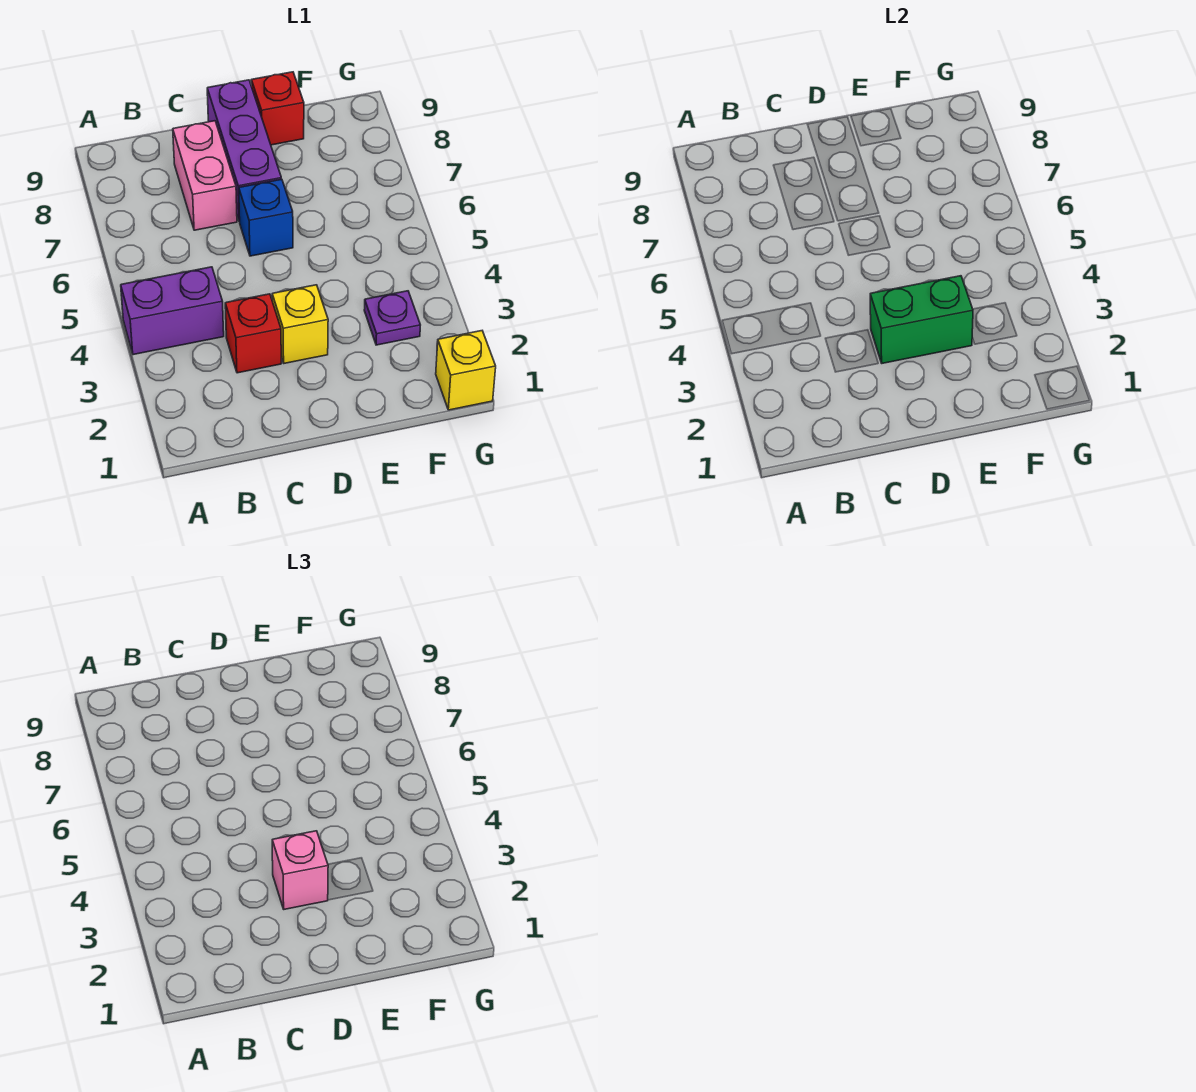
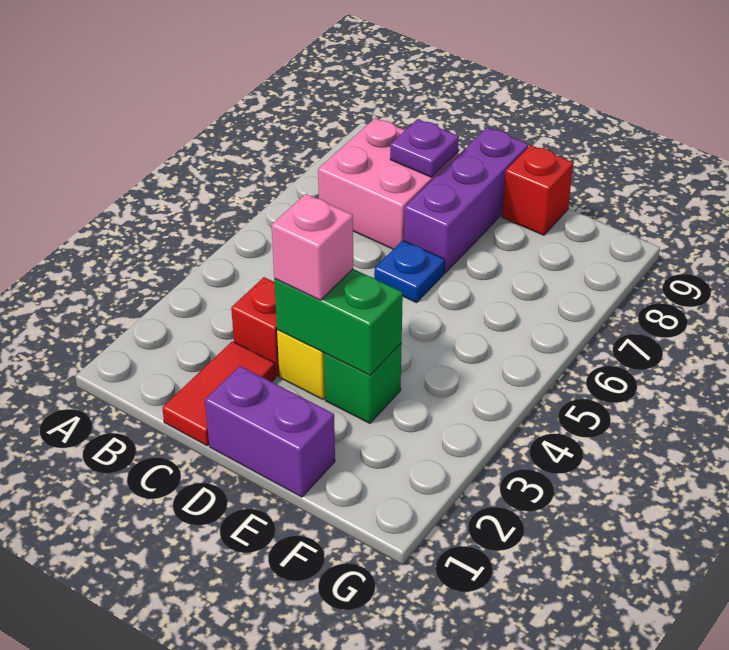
purple brick A4:B4 level 1 -> purple brick D1:E1 level 1
none -> red tile C1:C2 level 1
pink brick C7:C8 level 1 -> pink brick B7:C8 level 1
blue brick D6 level 1 -> blue plate D6 level 1
none -> green brick E3 level 1
purple plate F3 level 1 -> purple plate C8 level 2
yellow brick G1 level 1 -> none

